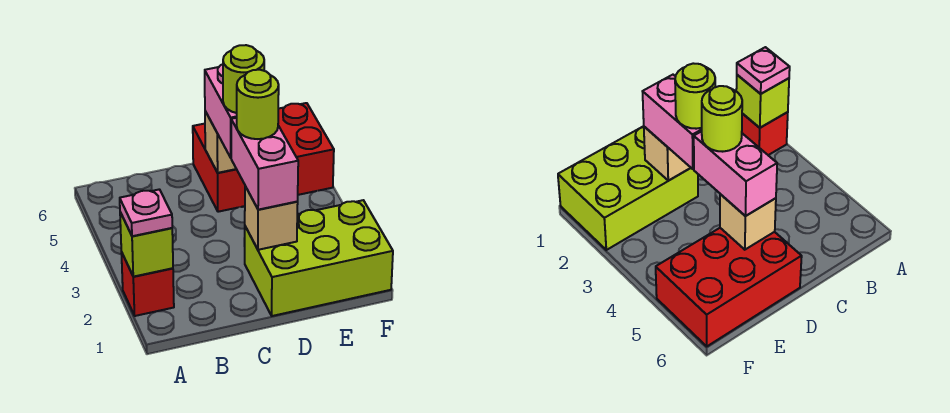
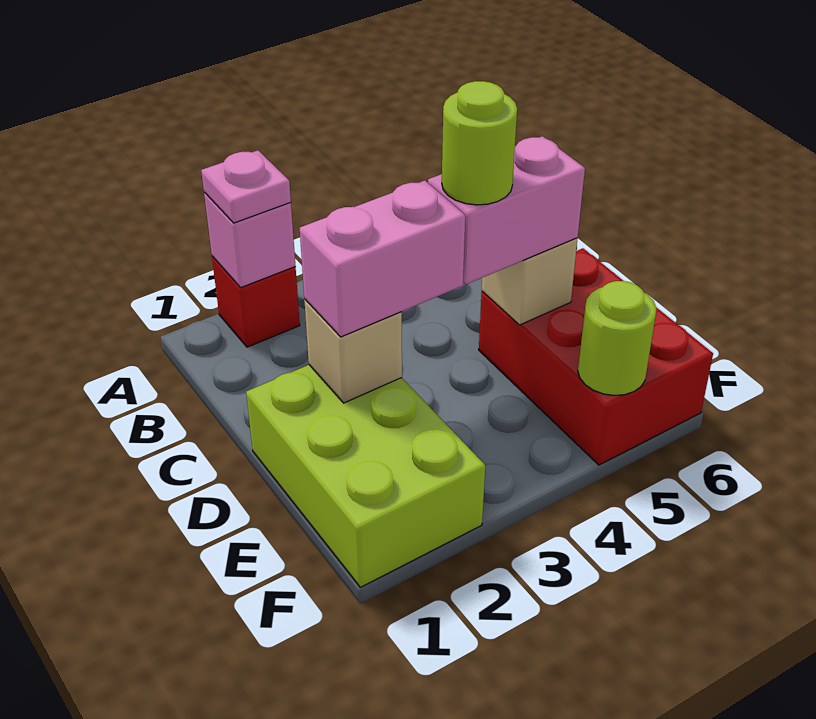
lime brick A2 level 2 -> pink brick A2 level 2
lime round brick D3 level 4 -> lime round brick F5 level 2

